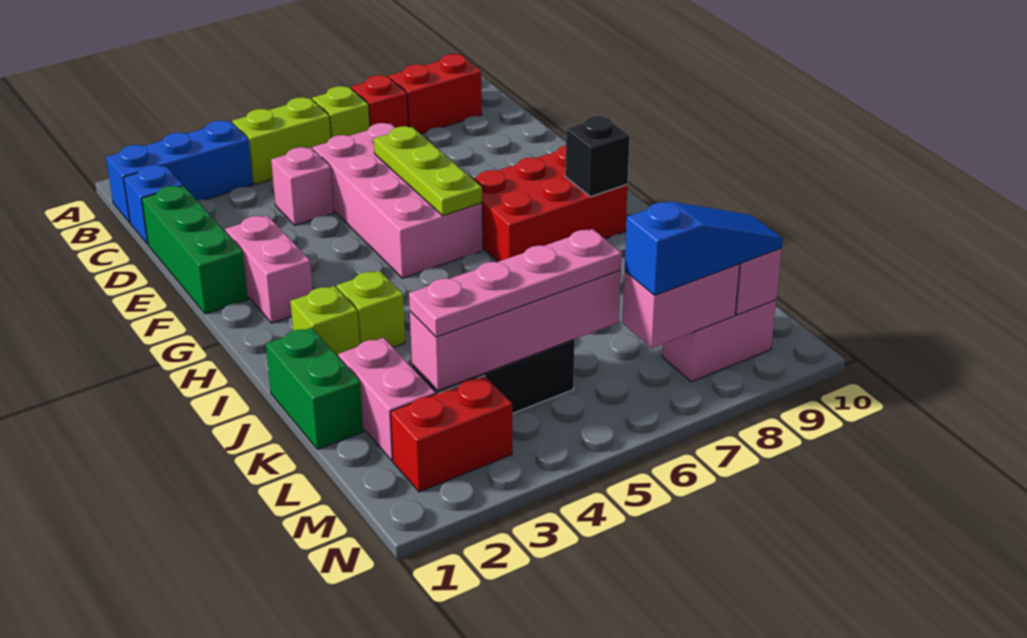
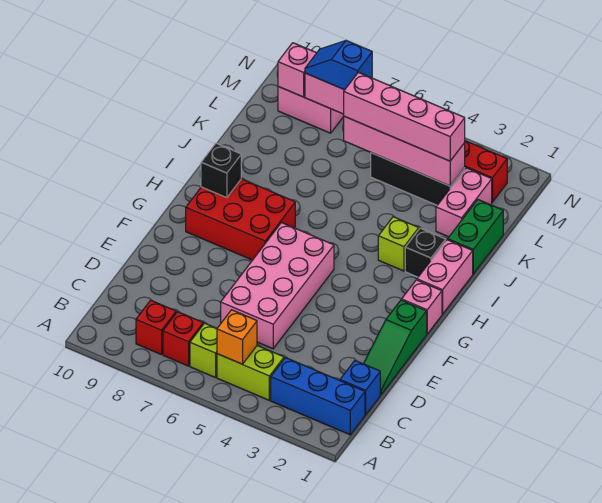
none -> orange brick B5 level 2
red brick B8:B9 level 1 -> red brick B8 level 1
green brick D1:F1 level 1 -> green slope D1:F1 level 1 top F
pink brick D4 level 1 -> pink brick G1 level 1
lime plate E6:G6 level 2 -> none
pink brick F2:G2 level 1 -> pink brick H1:I1 level 1
lime brick I2 level 1 -> black brick I2 level 1
pink plate L3:L6 level 3 -> pink brick L3:L6 level 3
blue slope M7:M9 level 3 top 7 -> blue slope M7:M8 level 3 top 7

